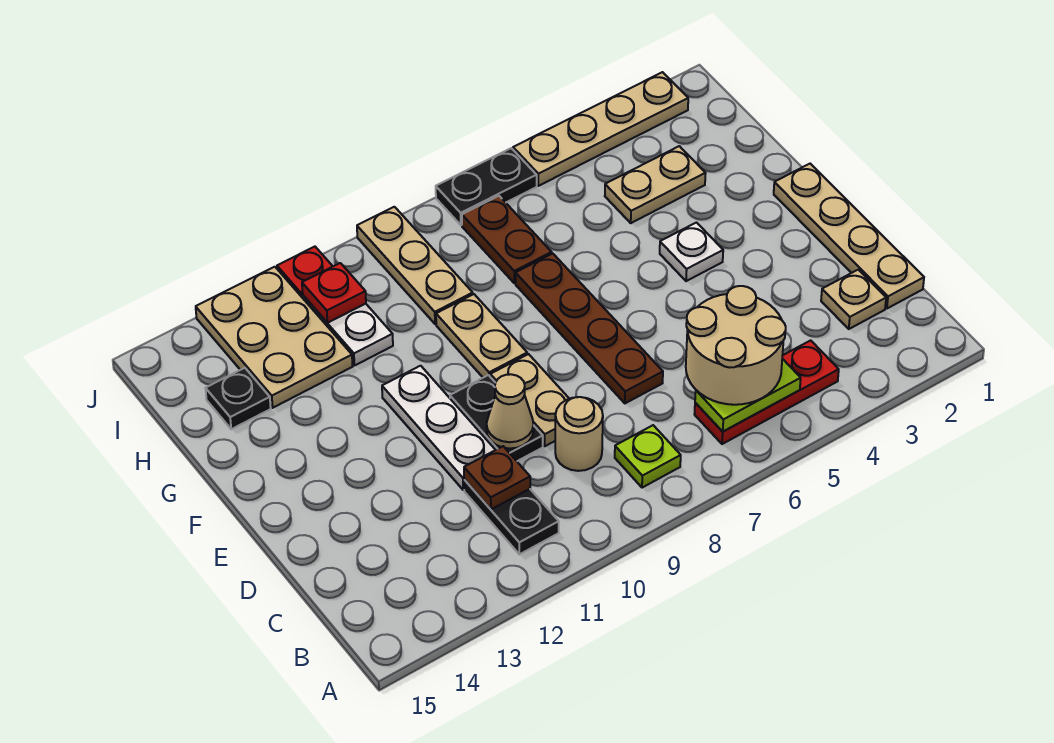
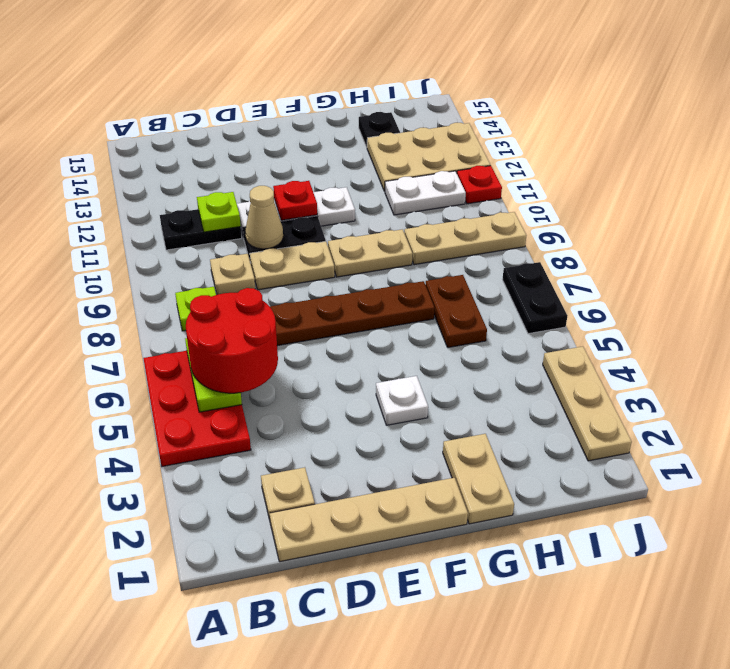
red plate B4:B6 level 1 -> red plate A4:B6 level 1
tan round brick B5:C6 level 3 -> red round brick B5:C6 level 3
tan round brick C9 level 1 -> tan plate C9 level 1
brown plate C11 level 2 -> lime plate C11 level 2
tan plate H3:H4 level 1 -> tan plate G1:G2 level 1
brown plate H7:I7 level 1 -> brown plate H6:H7 level 1
red plate I11 level 2 -> red plate E11 level 2
tan plate J2:J5 level 1 -> tan plate J2:J4 level 1

